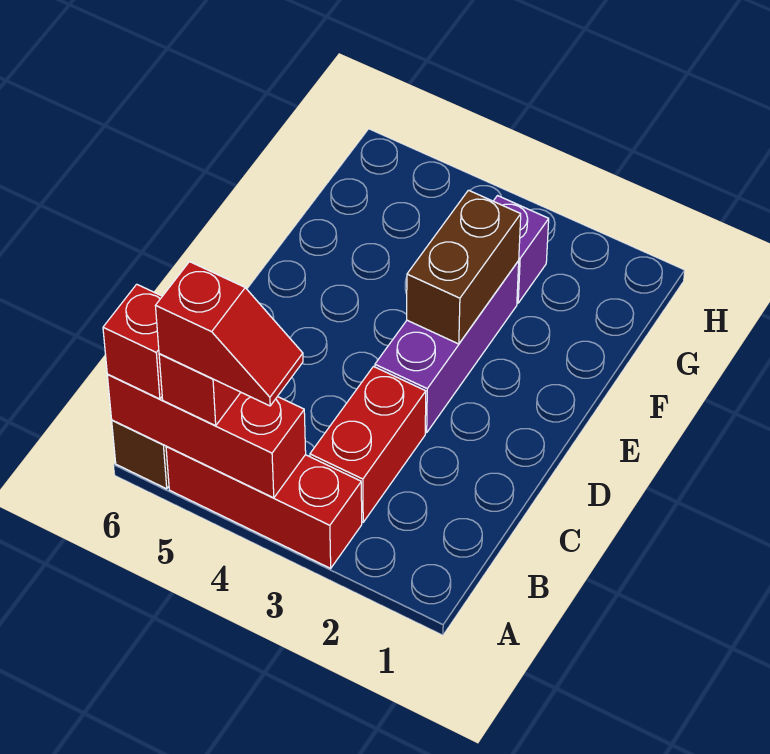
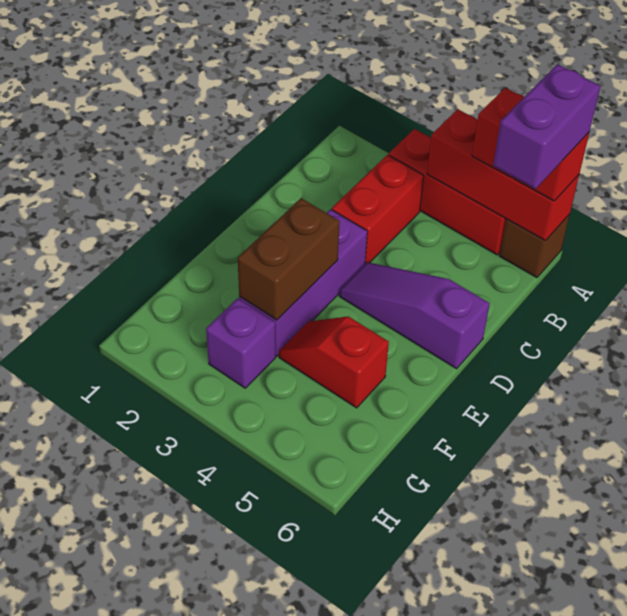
red slope A4:A5 level 4 top 5 -> red slope F4:F5 level 1 top 5
none -> purple brick A6:B6 level 4
none -> purple slope D4:D6 level 1 top 6

